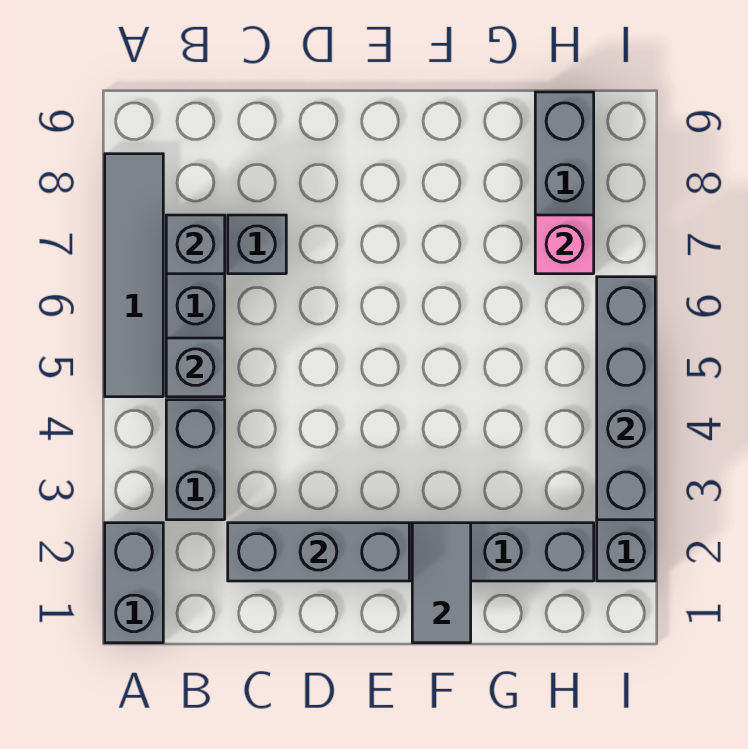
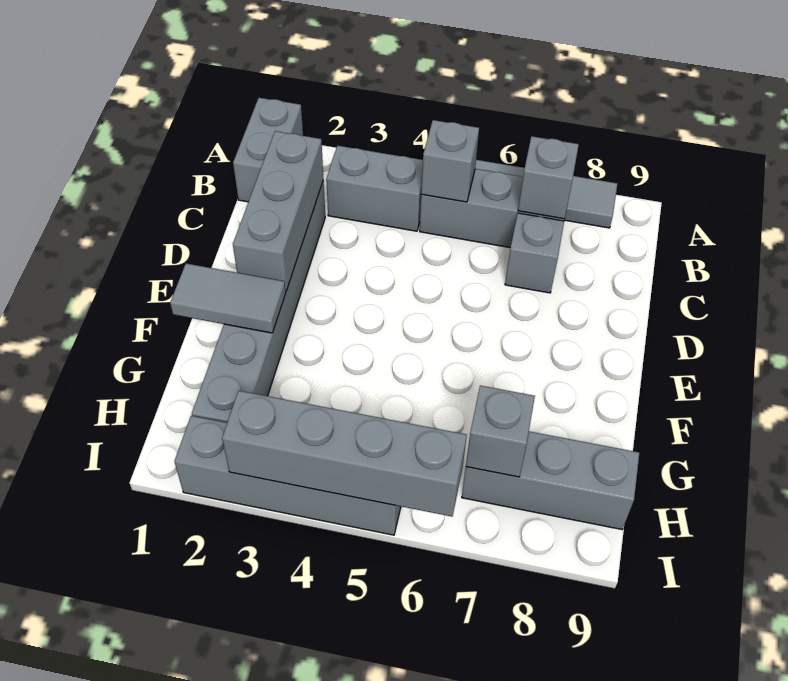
grey brick A1:A2 level 1 -> grey brick A1:B1 level 1
pink brick H7 level 2 -> grey brick H7 level 2

